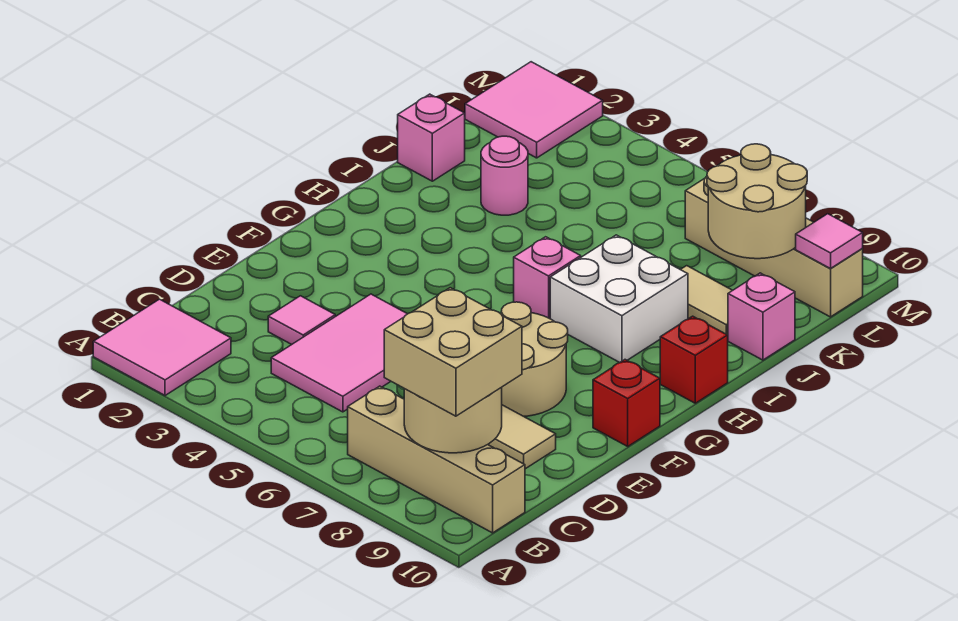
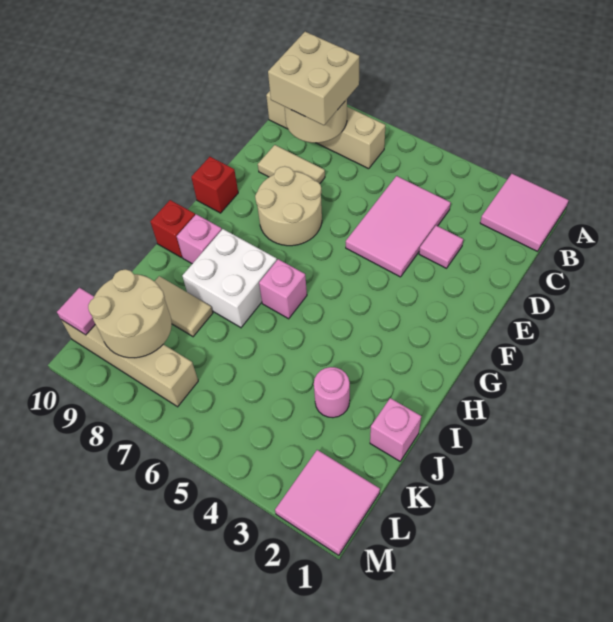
pink brick J10 level 1 -> pink brick H9 level 1

